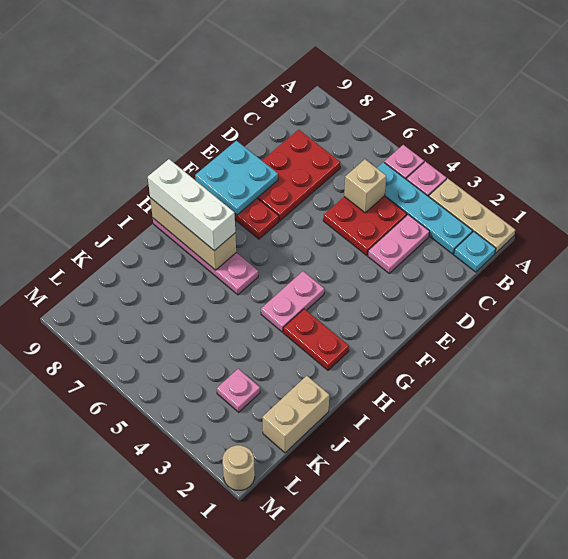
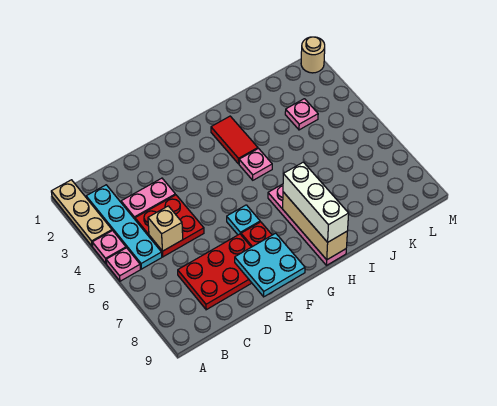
cyan plate B1 level 1 -> cyan plate F6 level 1
pink plate G4:H4 level 1 -> pink plate H4 level 1
red plate H2:H3 level 1 -> red tile H2:H3 level 1
tan brick J1:K1 level 1 -> none

